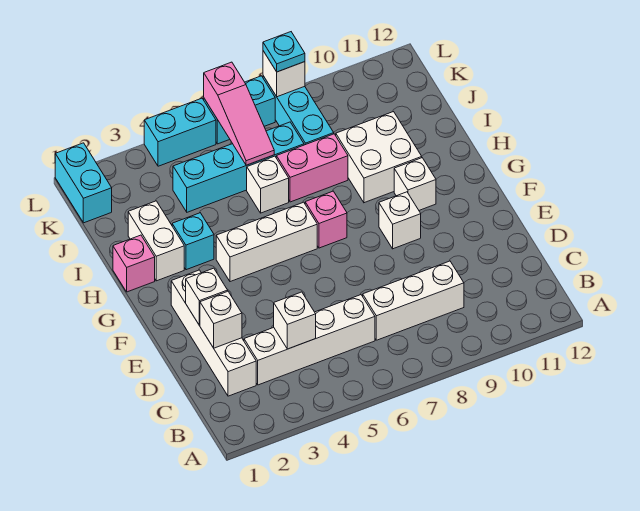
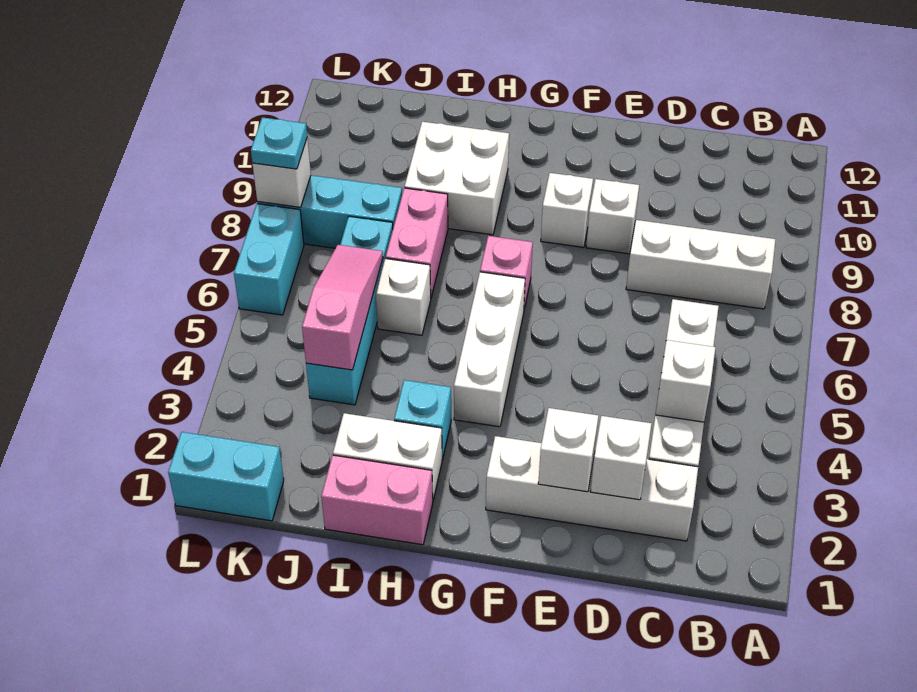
white brick C7:C9 level 1 -> white brick B8:D8 level 1
white brick G10 level 1 -> white brick E9 level 1
pink brick H1 level 1 -> pink brick H1:I1 level 1
pink slope J6:L6 level 2 top L -> pink slope J4:J6 level 2 top 4
cyan brick L4:L5 level 1 -> none

